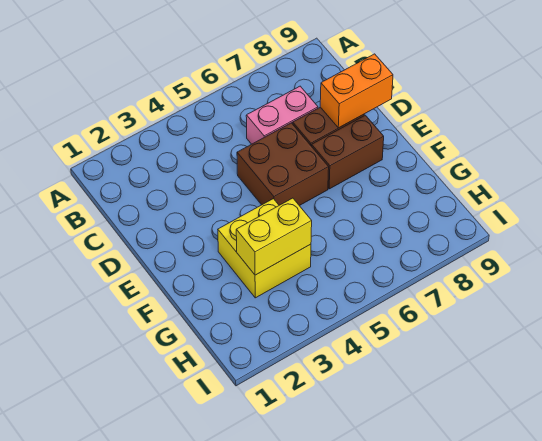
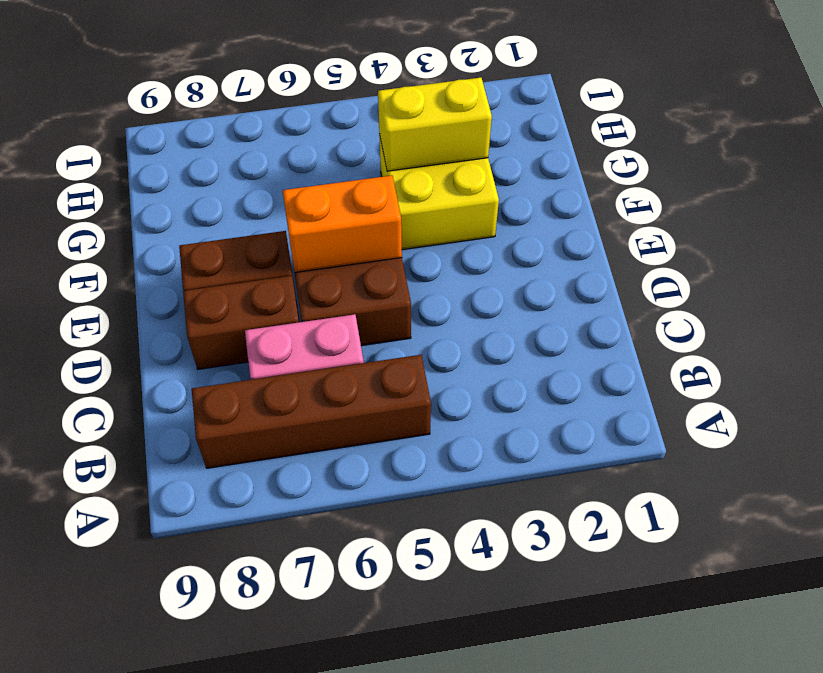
none -> brown brick B5:B8 level 1
orange brick D8:D9 level 2 -> orange brick E5:E6 level 2

